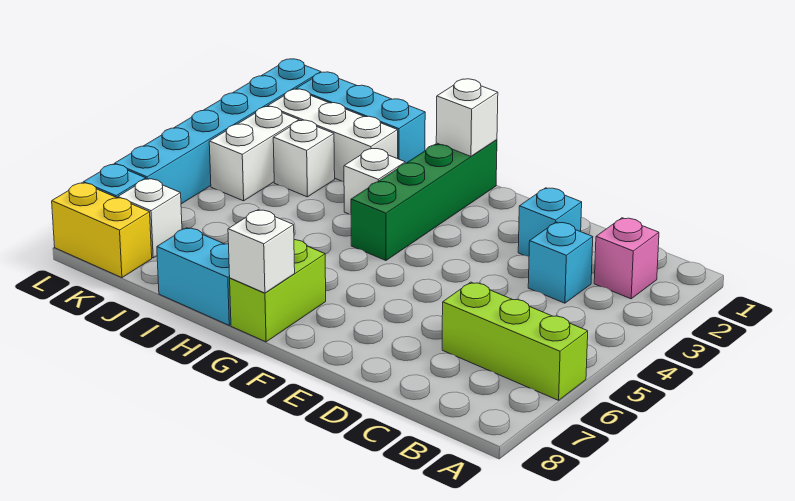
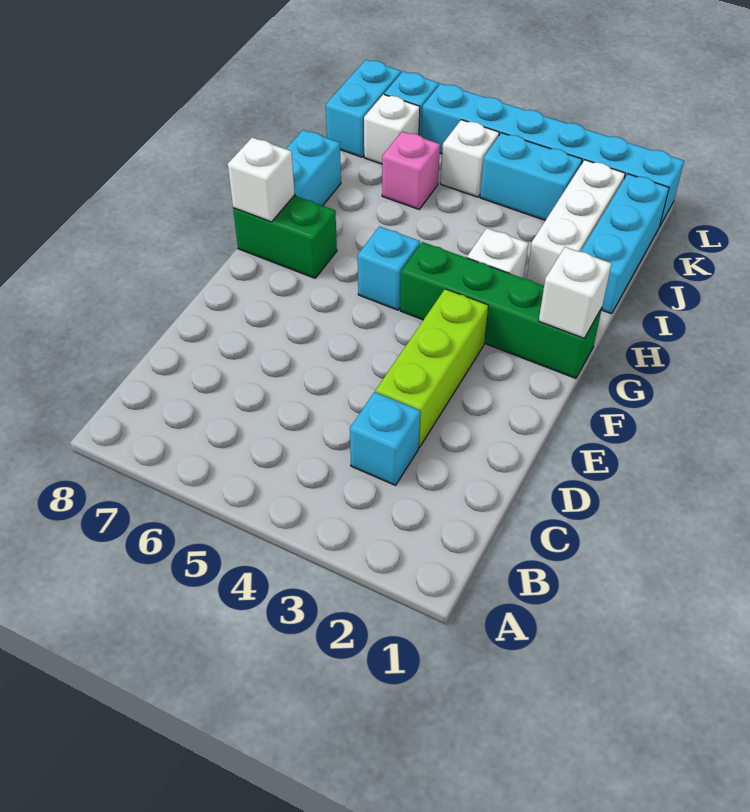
lime brick A6:C6 level 1 -> lime brick D3:F3 level 1
pink brick B2 level 1 -> pink brick J6 level 1
cyan brick D2 level 1 -> cyan brick G5 level 1
lime brick G7:G8 level 1 -> green brick G7:G8 level 1
white brick J3 level 1 -> white brick K5 level 1
white brick K3:K4 level 1 -> cyan brick K3:K4 level 1
yellow brick K8:L8 level 1 -> cyan brick K8:L8 level 1

